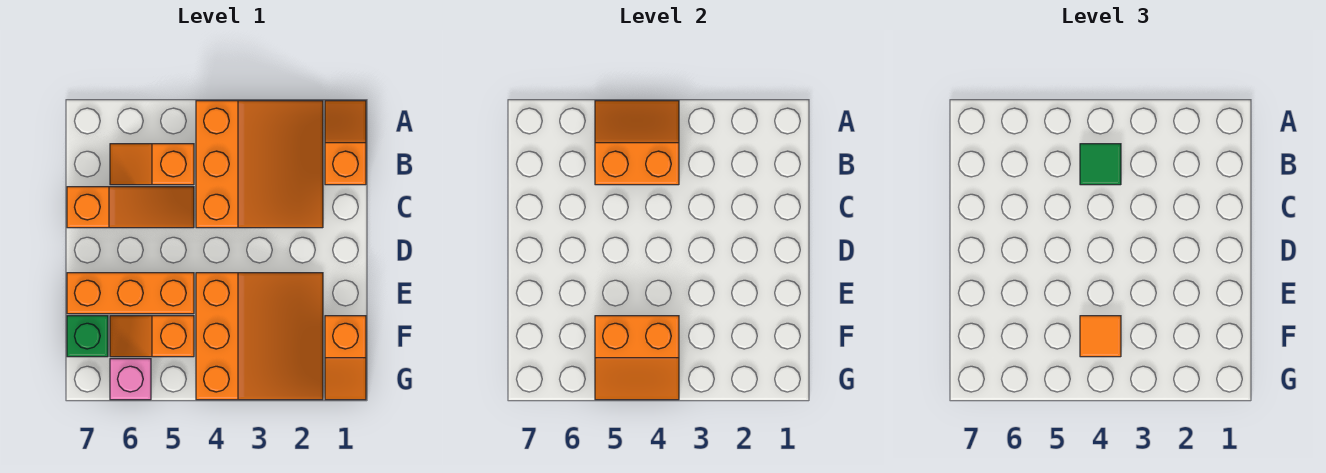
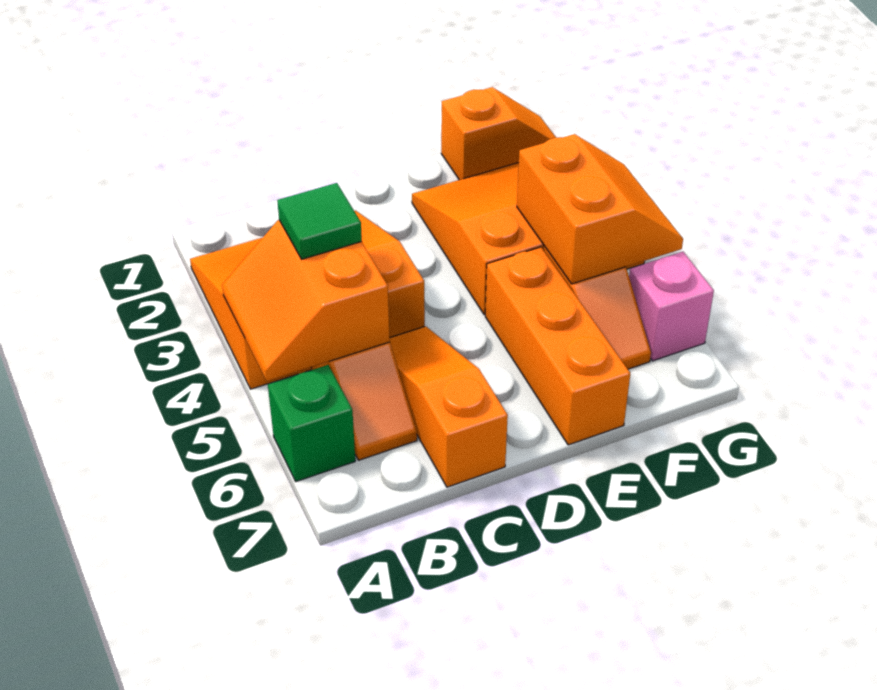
orange slope A1:B1 level 1 top B -> none
orange tile F4 level 3 -> none
green brick F7 level 1 -> green brick A6 level 1

